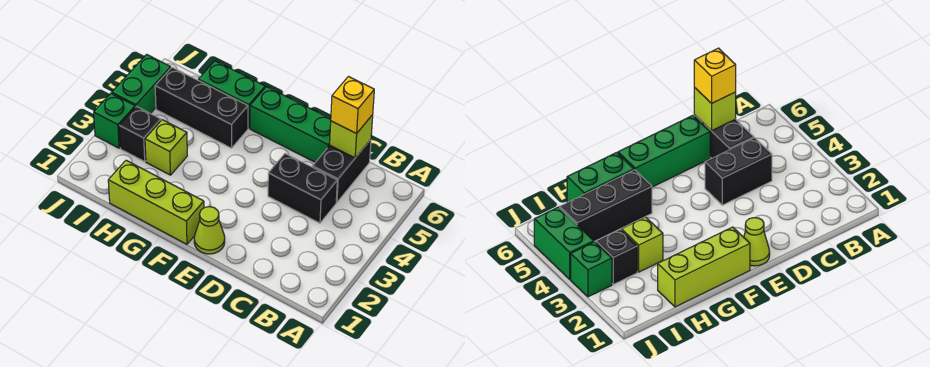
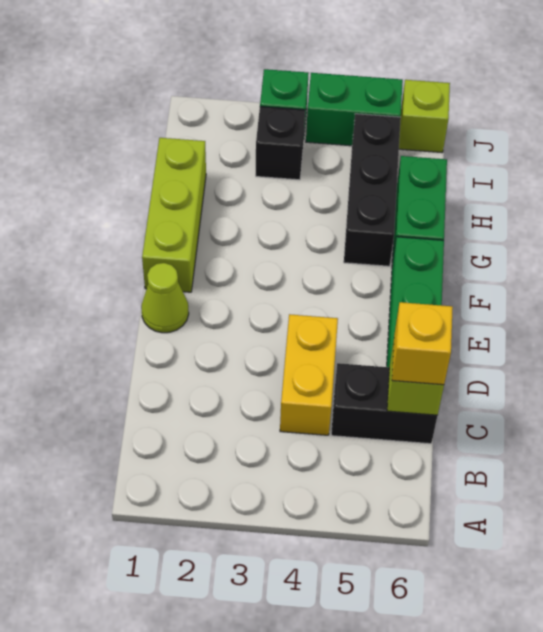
black brick C4:D4 level 1 -> yellow brick C4:D4 level 1
lime brick H3 level 1 -> lime brick J6 level 1

